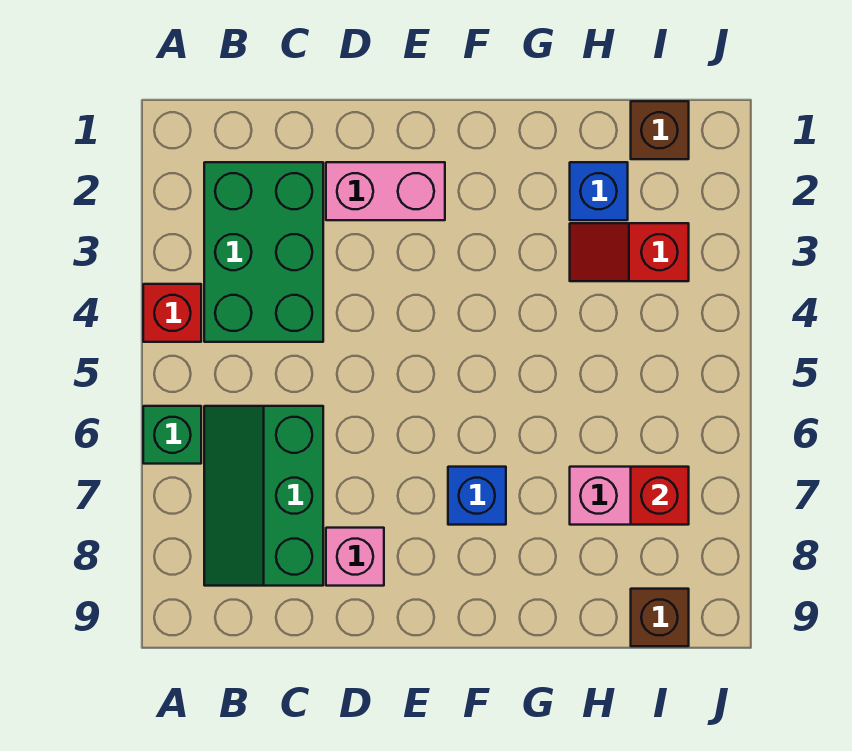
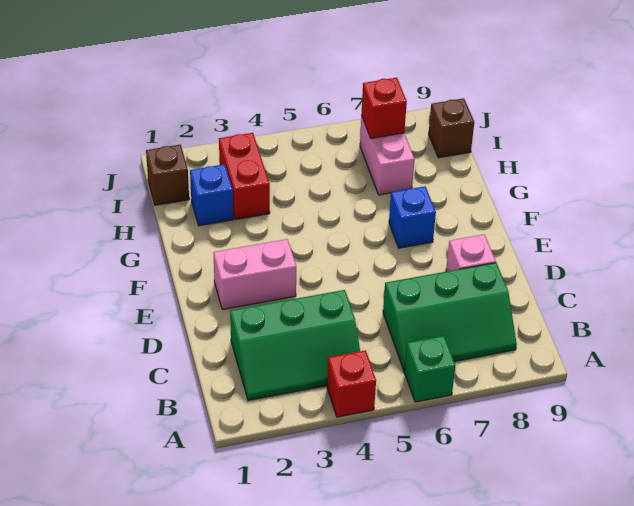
green brick B2:C4 level 1 -> green slope B2:C4 level 1 top C
pink brick D2:E2 level 1 -> pink brick E2:E3 level 1
red slope H3:I3 level 1 top I -> red brick H3:I3 level 1

